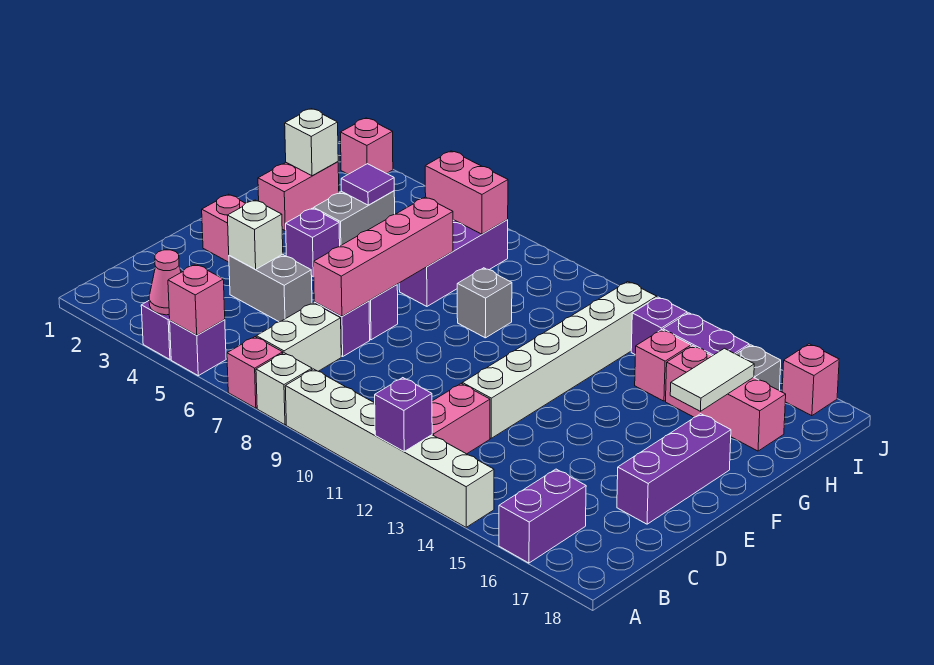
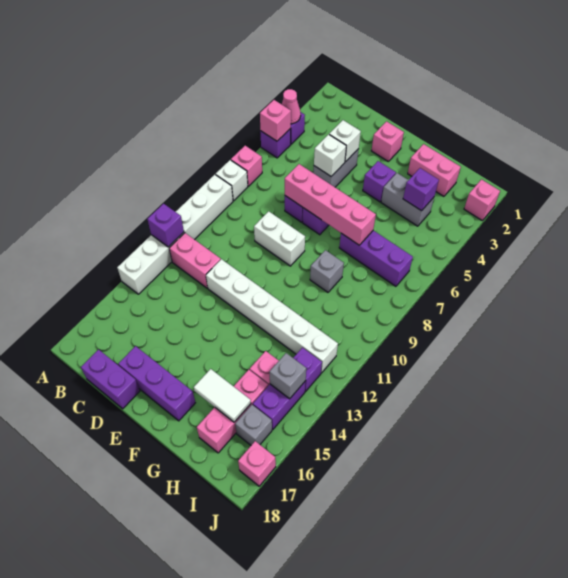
purple brick A16:B16 level 1 -> purple brick C18:D18 level 1
white brick B7:C7 level 1 -> white brick D9:E9 level 1
white brick H2 level 2 -> white brick D5 level 2
purple tile H4 level 2 -> purple brick H4 level 2
pink brick I6:I7 level 2 -> none
none -> grey brick I14 level 2

